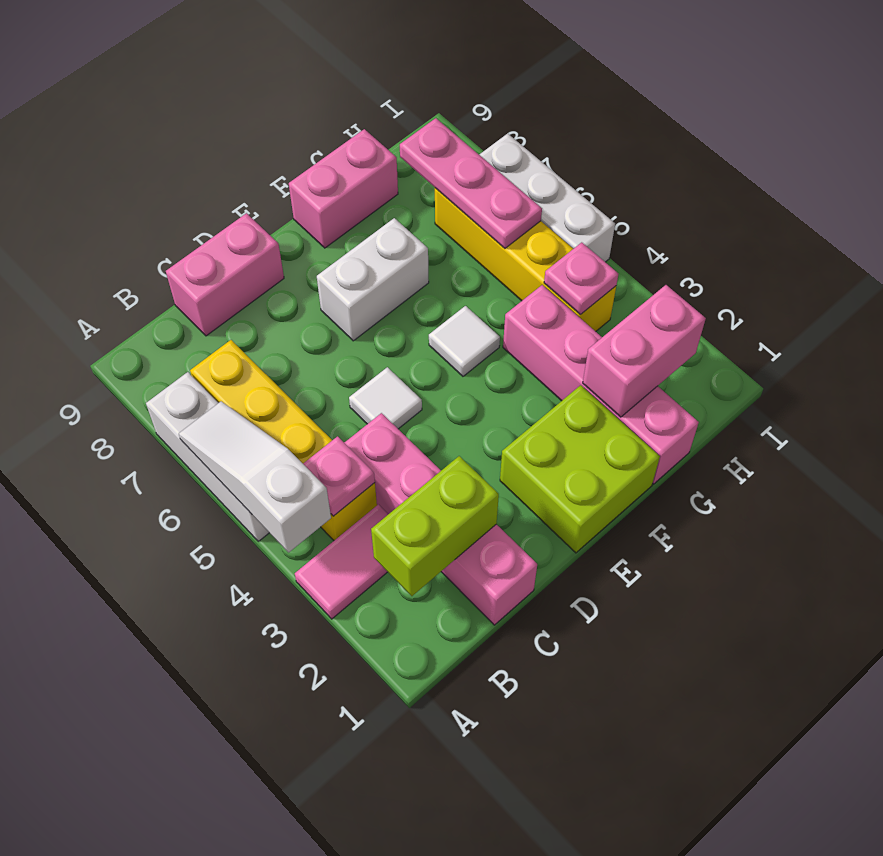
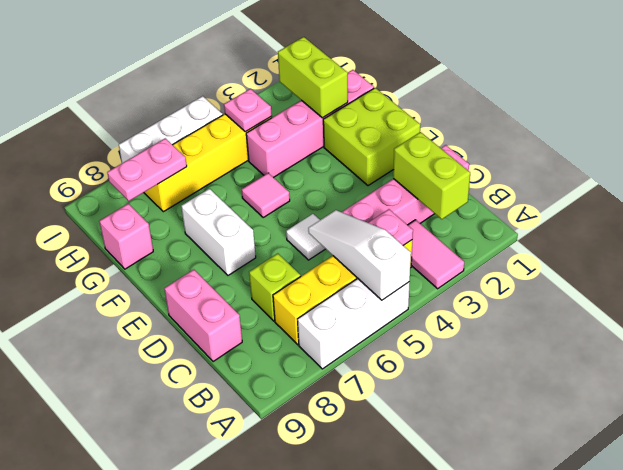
white slope A4:A6 level 2 top 4 -> white slope A5:C5 level 2 top A
none -> lime brick C7 level 1
white tile F5 level 1 -> pink tile F5 level 1
pink brick F9:G9 level 1 -> pink brick G9 level 1
pink brick G2:H2 level 2 -> lime brick G2:H2 level 2
pink plate H6:H8 level 2 -> pink plate H7:H8 level 2

